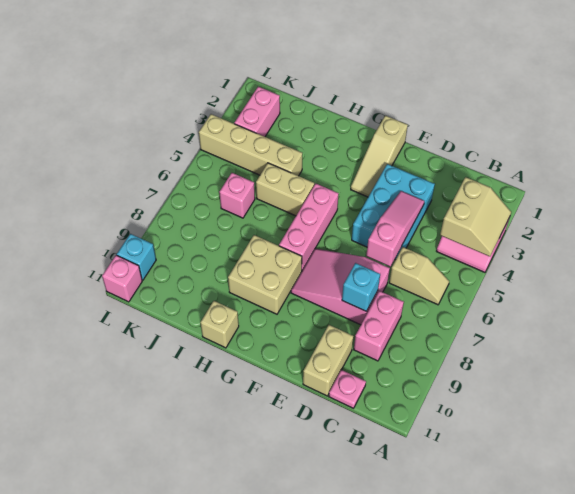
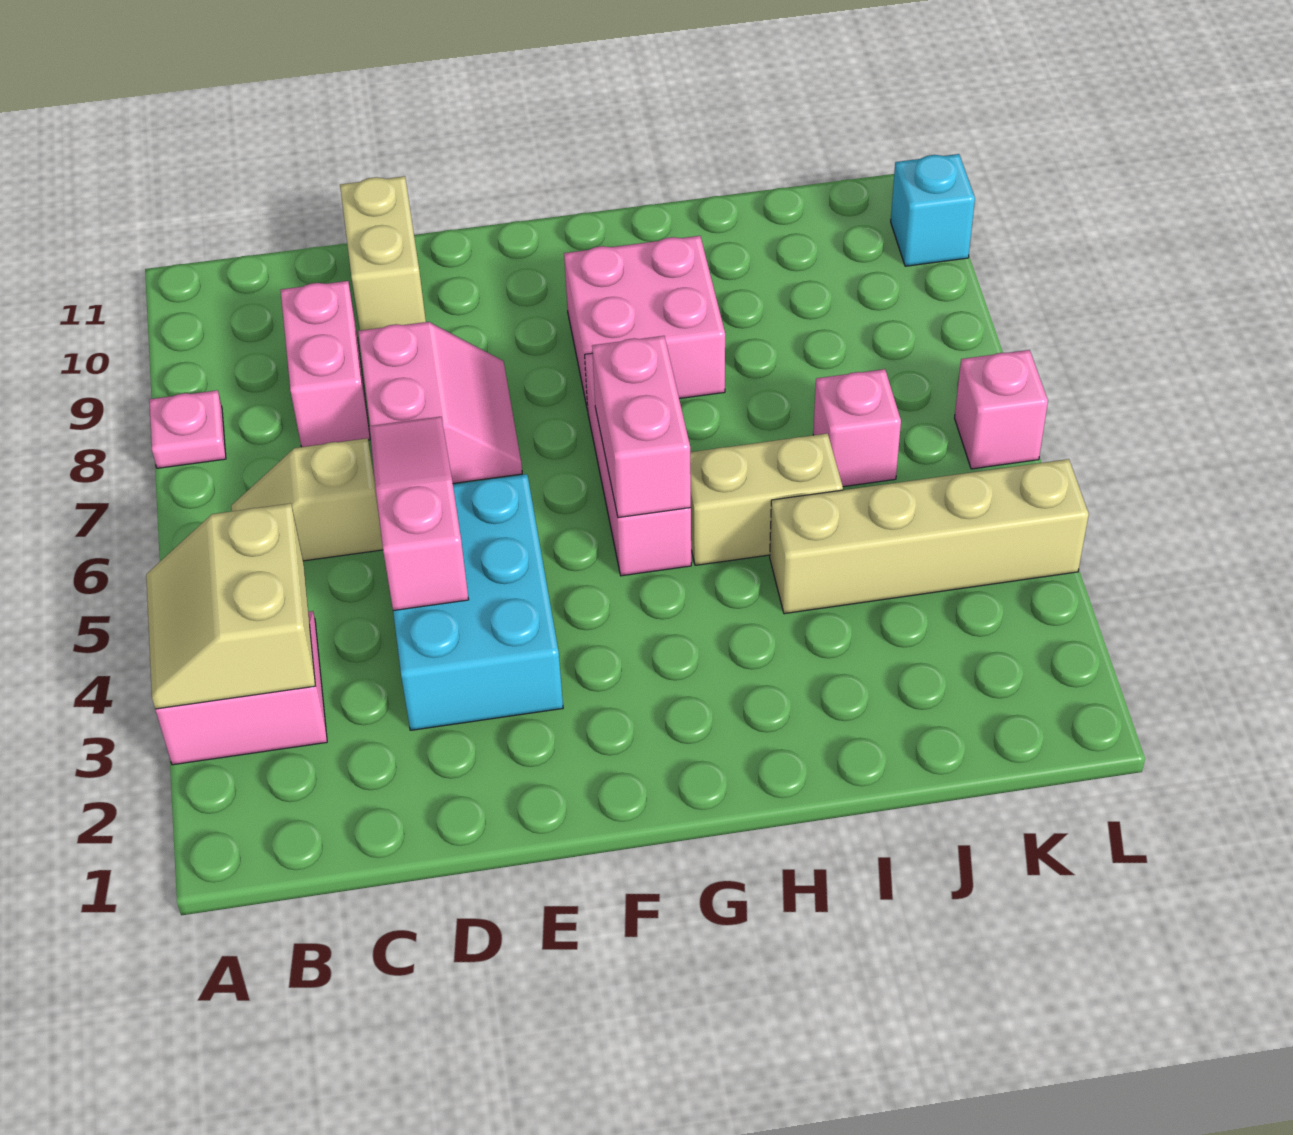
pink plate C11 level 1 -> pink plate A8 level 1
pink slope D4:D6 level 2 top 6 -> pink slope D4:D6 level 2 top 4
pink slope D7:F8 level 1 top D -> pink slope D7:E8 level 1 top D
cyan brick D8 level 2 -> none
tan slope F1:F3 level 1 top 1 -> none
tan brick G8:H9 level 1 -> pink brick G8:H9 level 1
tan brick H11 level 1 -> none
pink brick K2:K3 level 1 -> pink brick G5:G6 level 2
pink brick L11 level 1 -> pink brick L6 level 1

